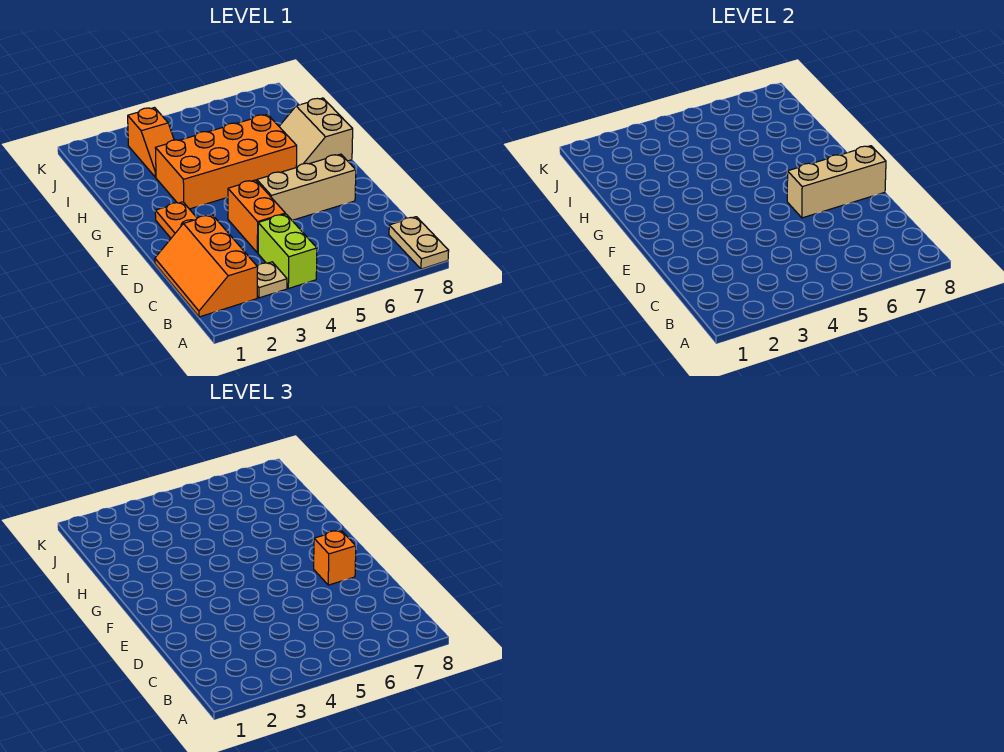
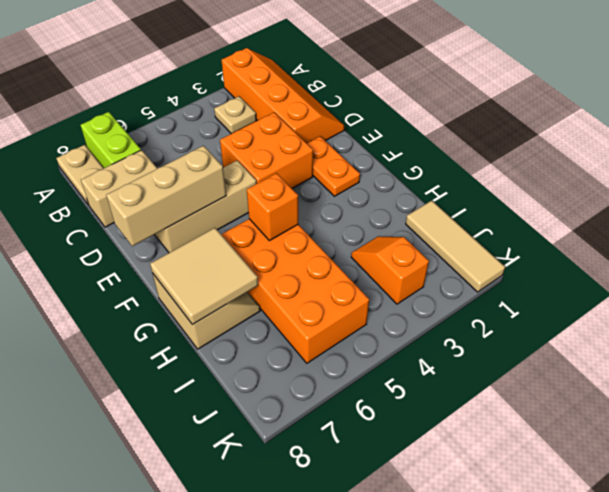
orange slope B1:D2 level 1 top 2 -> orange slope A1:D2 level 1 top 2
lime brick B4:C4 level 1 -> lime brick A7:B7 level 1
none -> tan brick C7:C8 level 1
orange brick D4:E4 level 1 -> orange brick D3:E4 level 1
orange brick E7 level 3 -> orange brick G5 level 2
orange brick G3:H6 level 1 -> orange brick G5:J6 level 1
none -> tan tile G7:H8 level 2
none -> tan tile I1:K1 level 1

